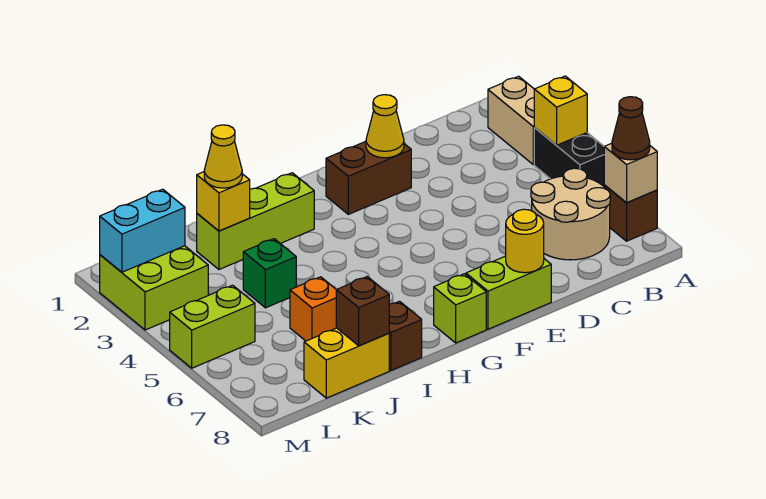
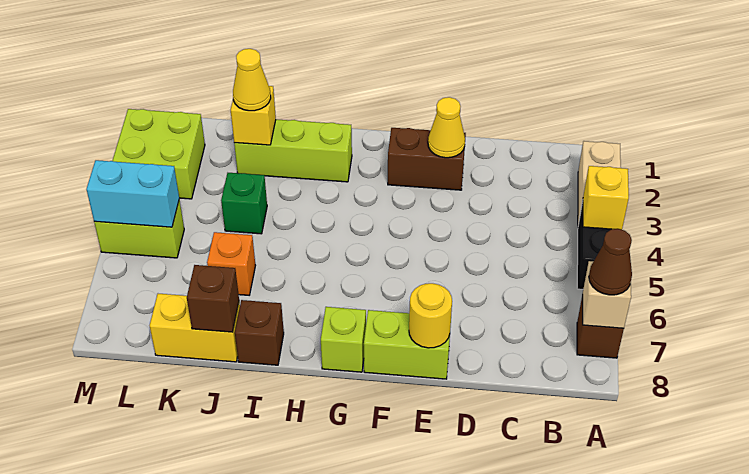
tan round brick B6:C7 level 1 -> none
cyan brick L2:M2 level 2 -> cyan brick L5:M5 level 2

